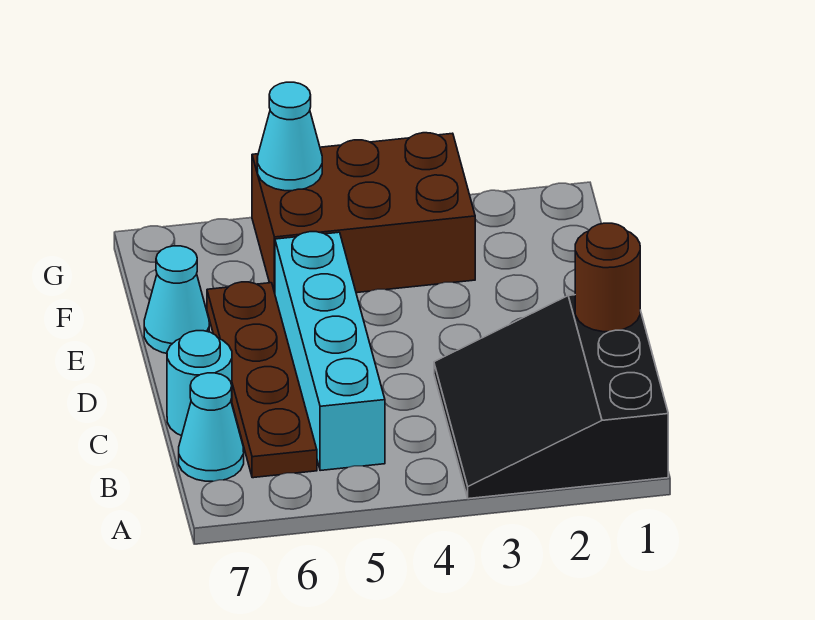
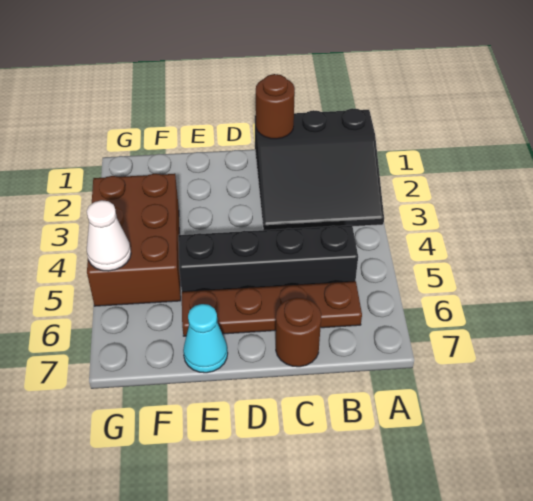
cyan brick B5:E5 level 1 -> black brick B5:E5 level 1
cyan cone B7 level 1 -> none
cyan round brick C7 level 1 -> brown round brick C7 level 1
cyan cone G5 level 2 -> white cone G5 level 2

